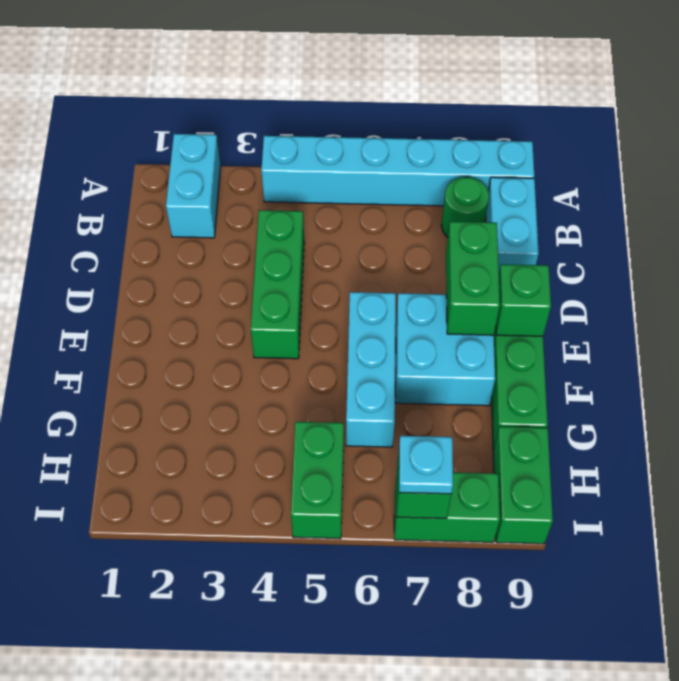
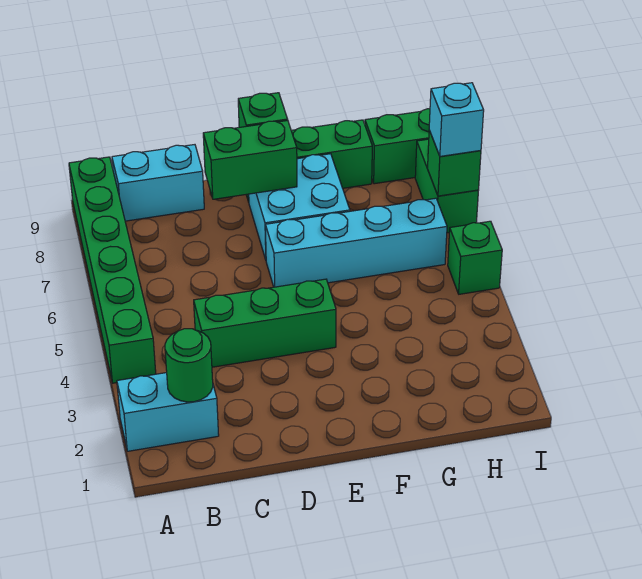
cyan brick A4:A9 level 1 -> green brick A4:A9 level 1
green round brick B8 level 1 -> green round brick B2 level 2
cyan brick E6:G6 level 1 -> cyan brick E6:H6 level 1
green brick H5:I5 level 1 -> green brick I5 level 1
cyan plate I7 level 3 -> cyan brick I7 level 3

